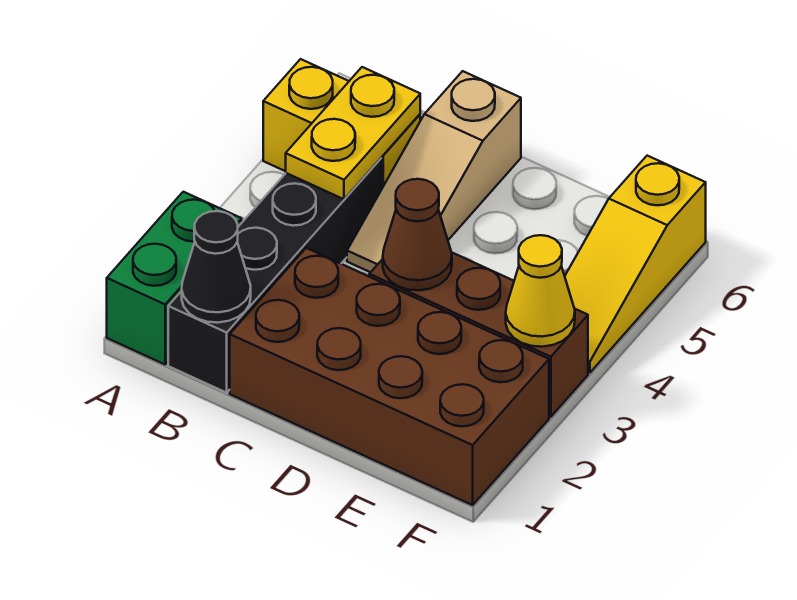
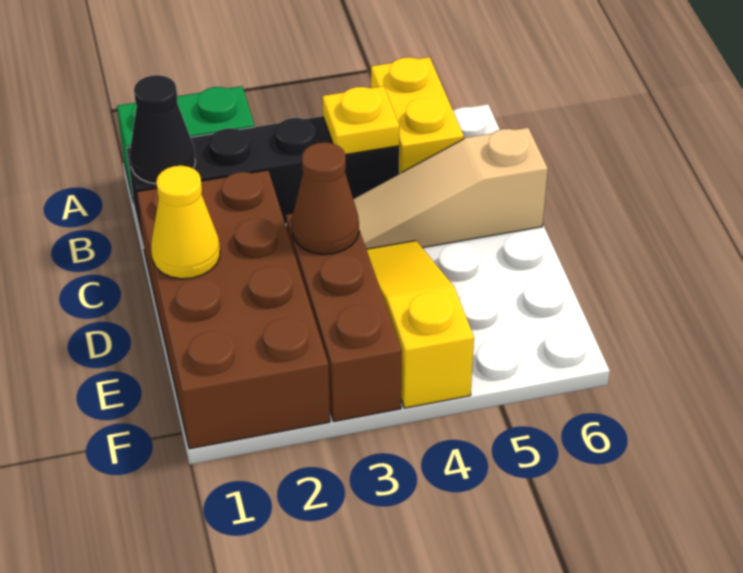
yellow plate B4:B5 level 2 -> yellow plate B4 level 2
yellow cone F3 level 2 -> yellow cone D1 level 2
yellow slope F4:F6 level 1 top 6 -> yellow slope D4:F4 level 1 top F

